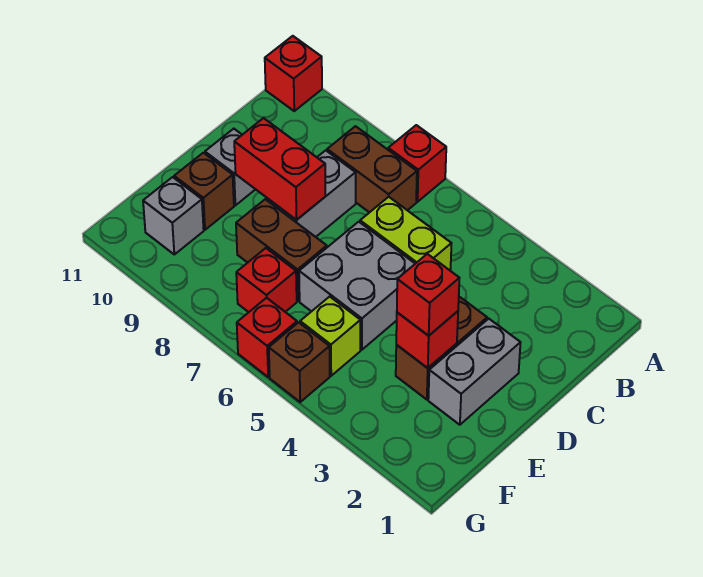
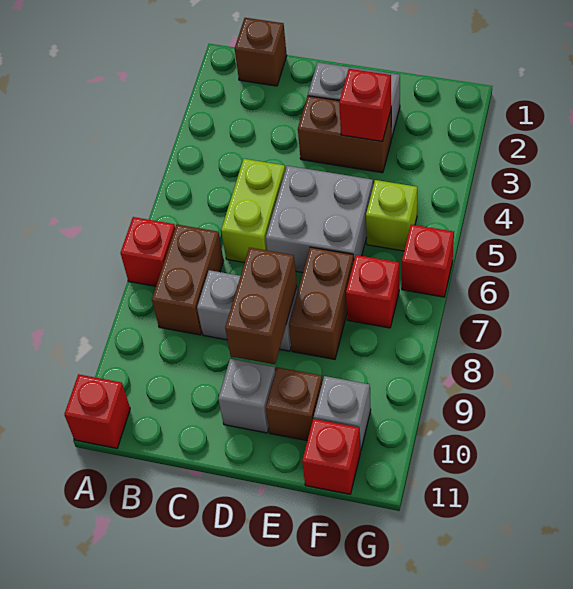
red brick D8:D9 level 2 -> brown brick D8:D9 level 2
red brick E3 level 3 -> red brick F11 level 1
brown brick G5 level 1 -> brown brick B1 level 1

